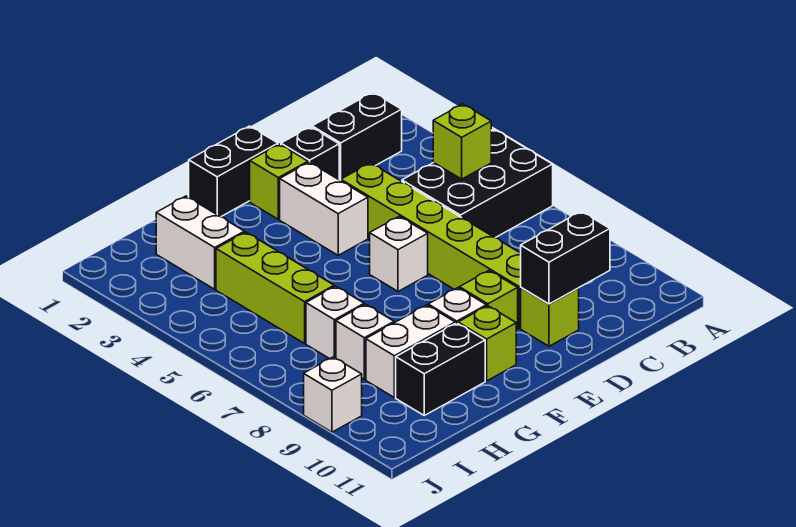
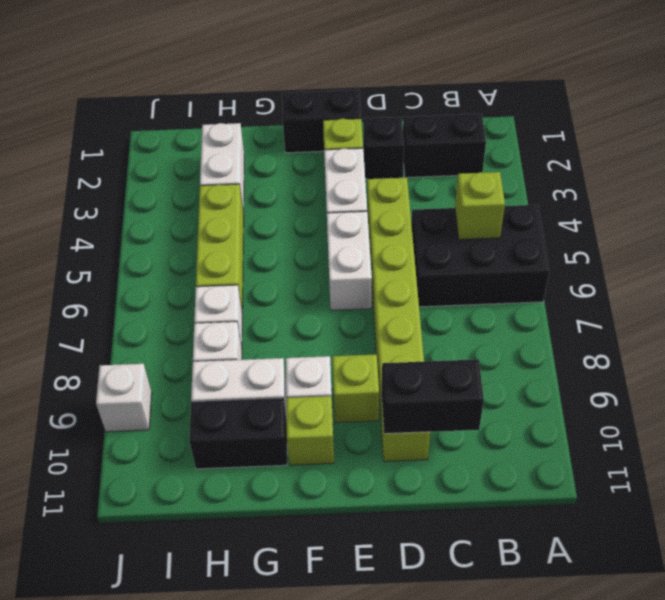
white brick E6 level 1 -> white brick E5:E6 level 1

